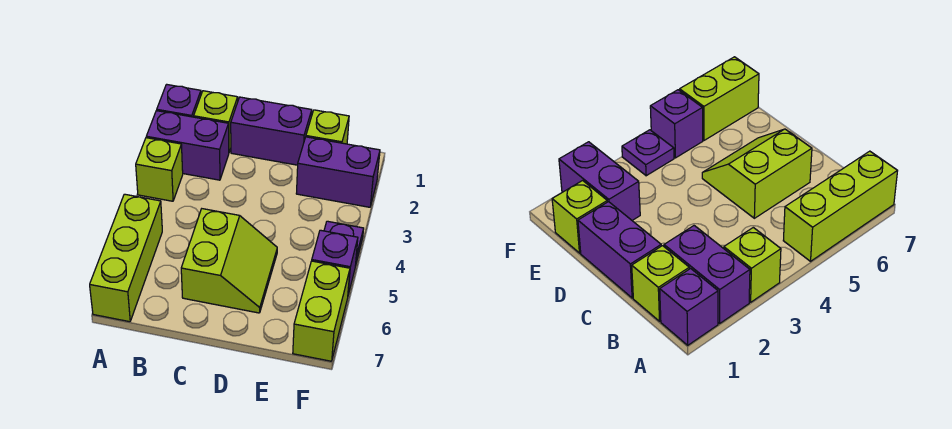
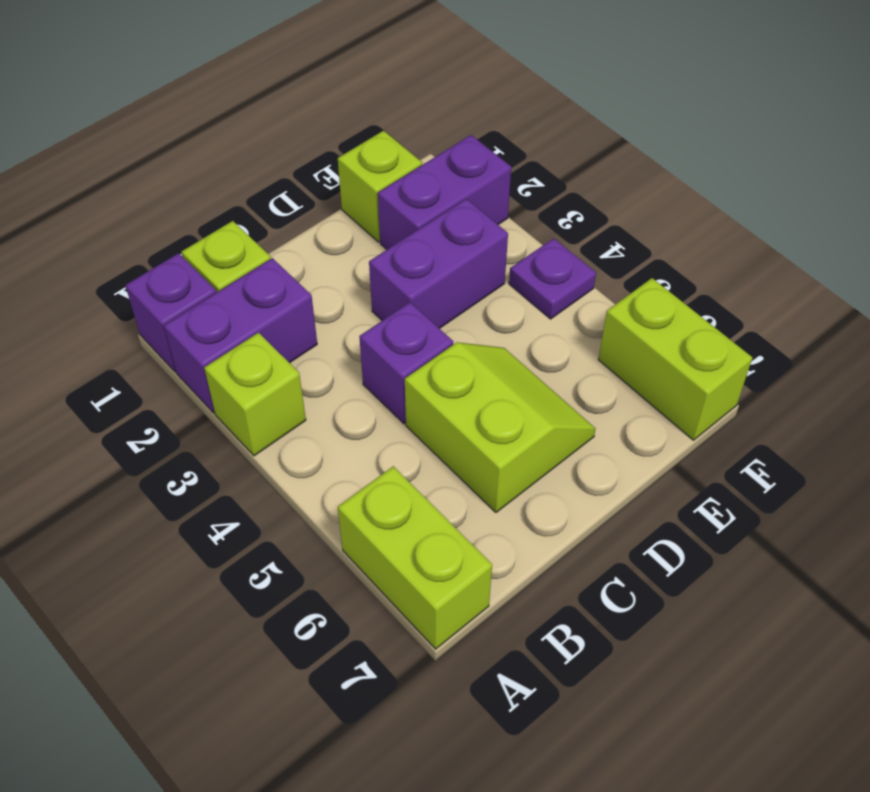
lime brick A5:A7 level 1 -> lime brick A6:A7 level 1
purple brick C1:D1 level 1 -> purple brick D3:E3 level 1
purple brick F5 level 1 -> purple brick C4 level 1

